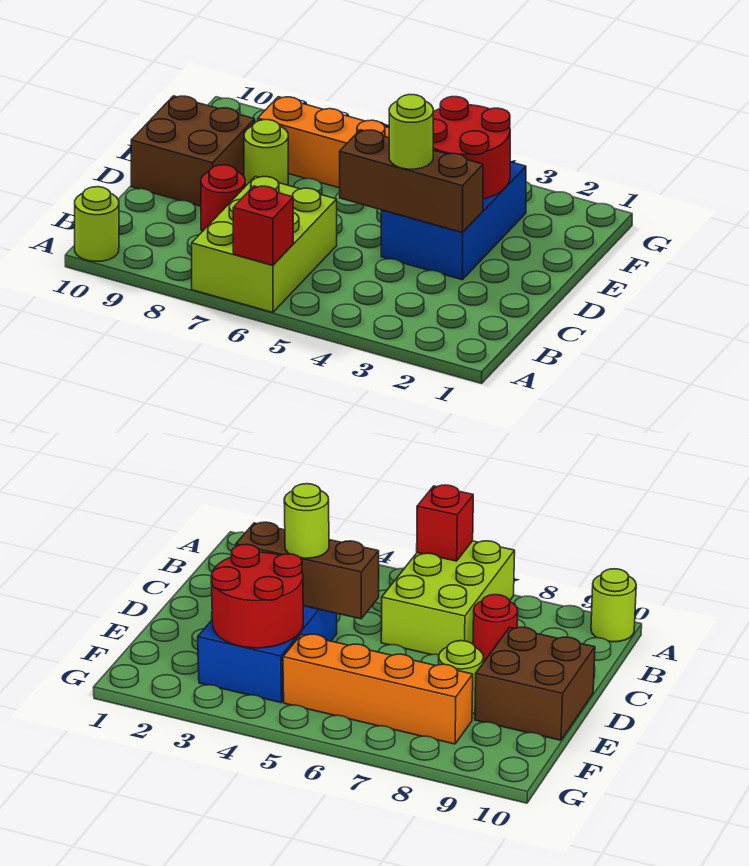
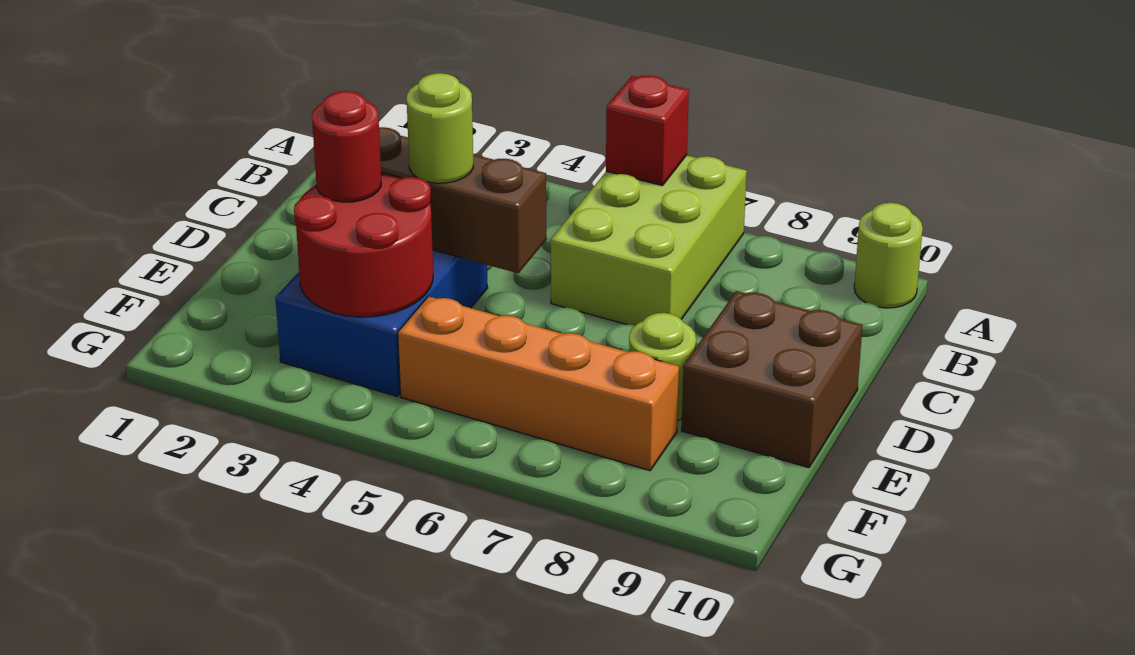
red round brick C8 level 1 -> red round brick E3 level 3

